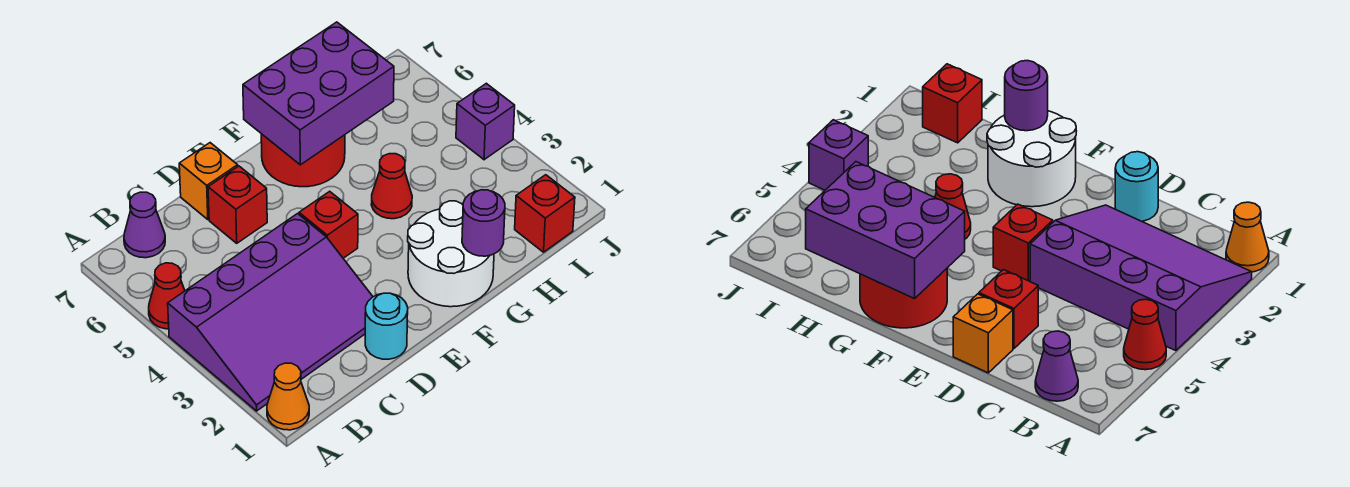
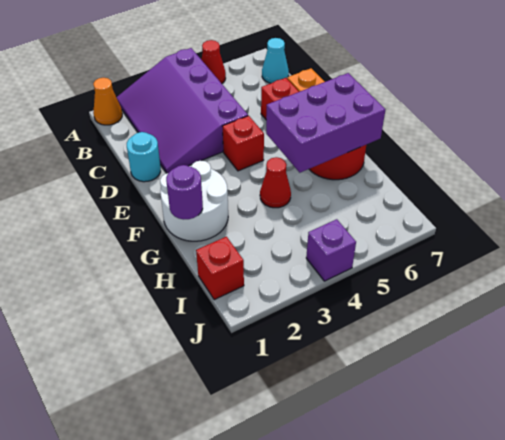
purple cone B7 level 1 -> cyan cone B7 level 1
purple brick F6:H7 level 2 -> purple brick F5:G7 level 2

